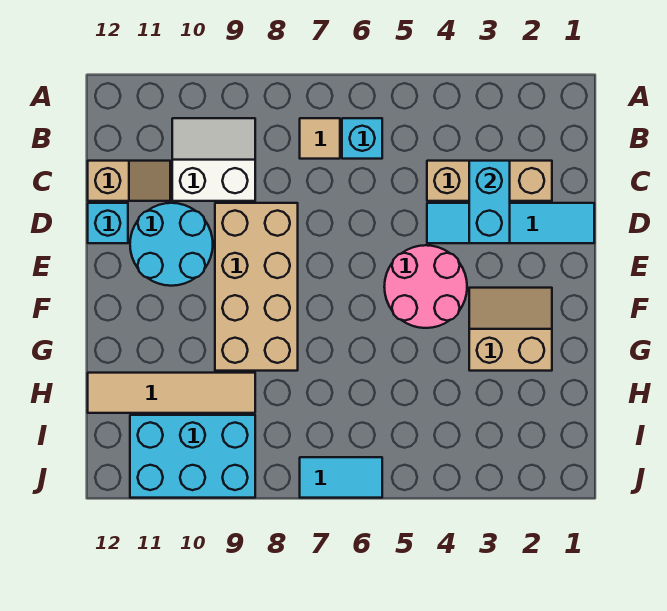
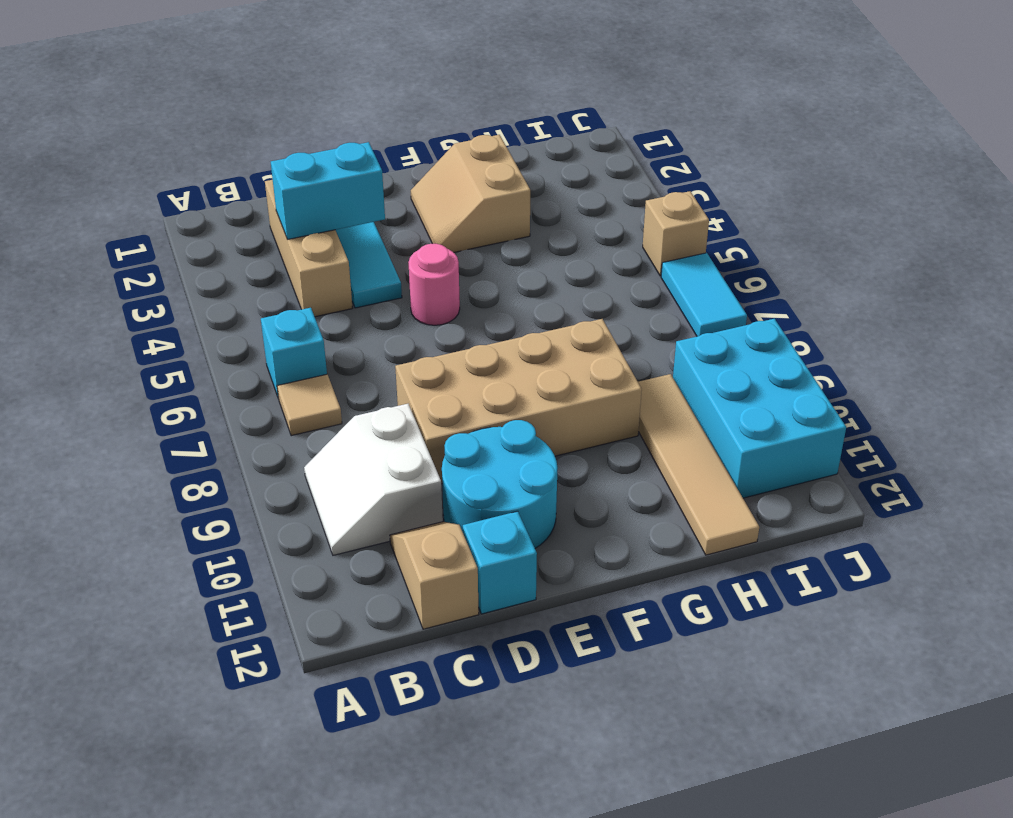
pink round brick E4:F5 level 1 -> pink round brick E5 level 1
none -> tan brick J5 level 1

